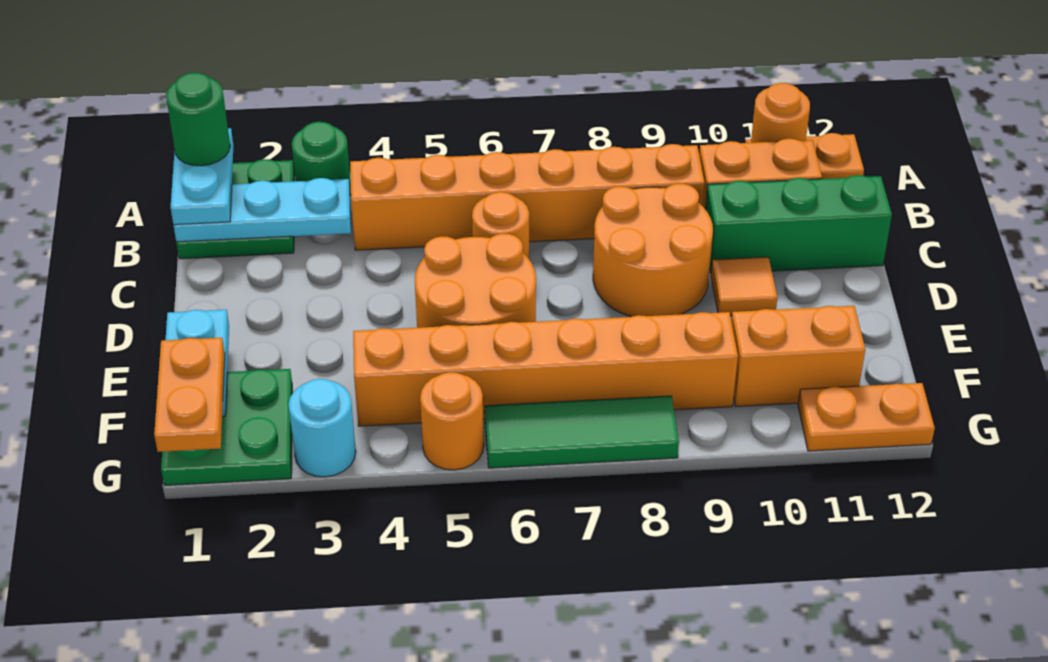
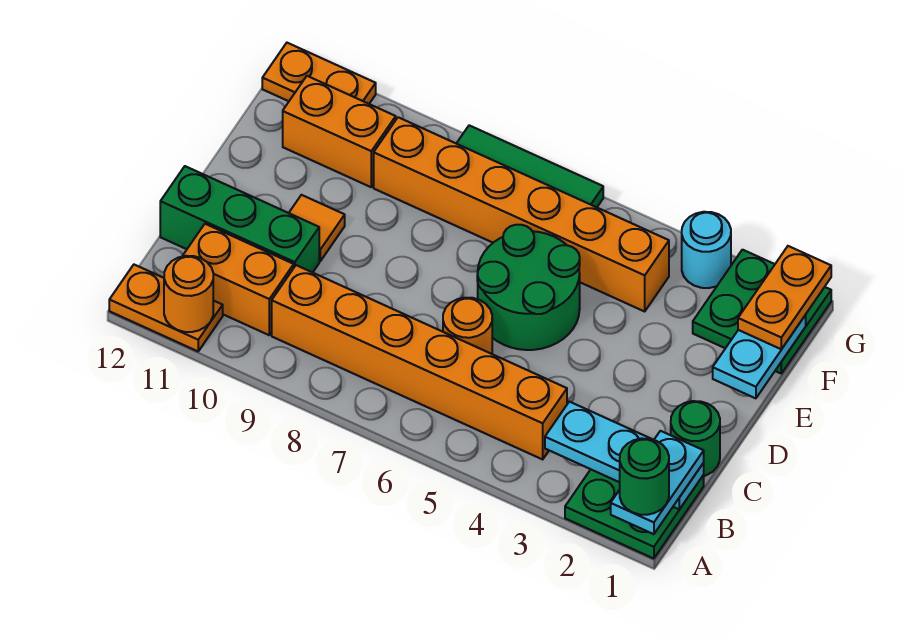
green round brick A3 level 1 -> green round brick C1 level 1
orange round brick C8:D9 level 1 -> none
orange round brick D5:E6 level 1 -> green round brick D5:E6 level 1
orange round brick G5 level 1 -> none

